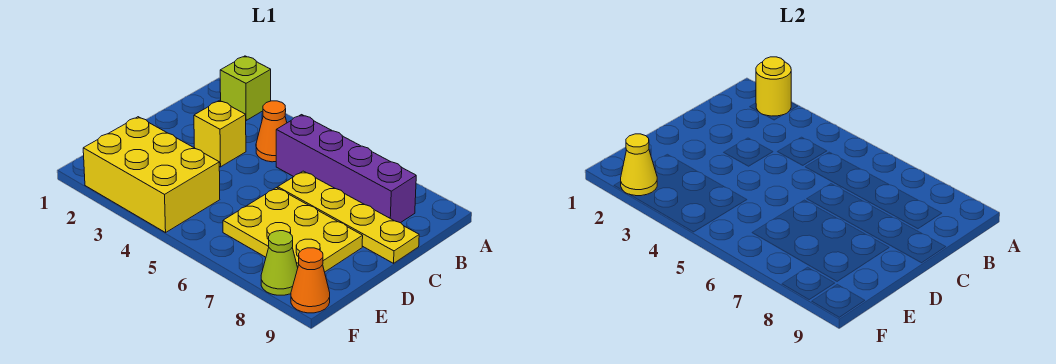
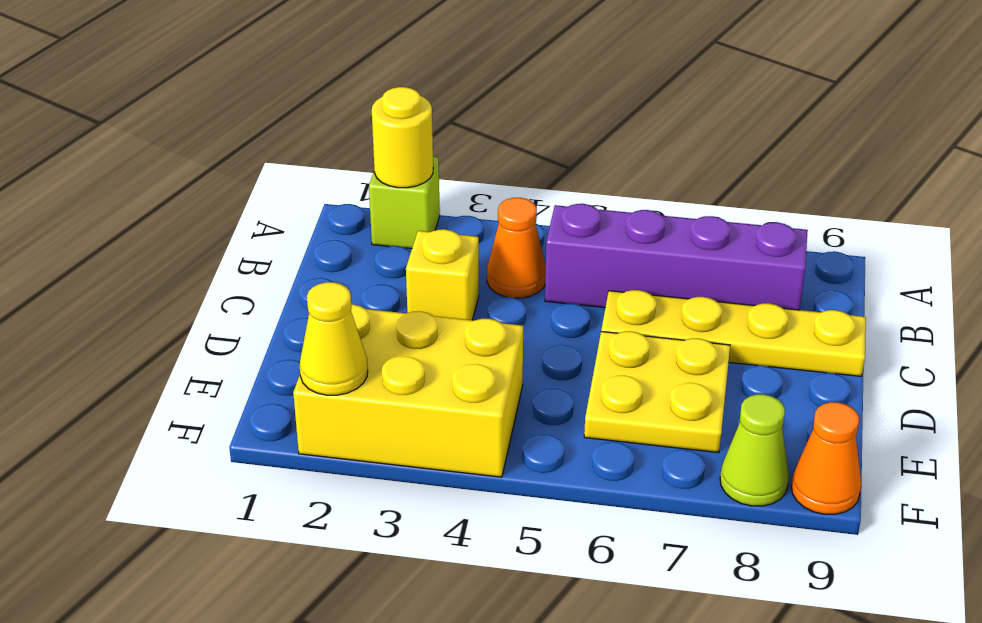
yellow plate D6:E8 level 1 -> yellow plate D6:E7 level 1

